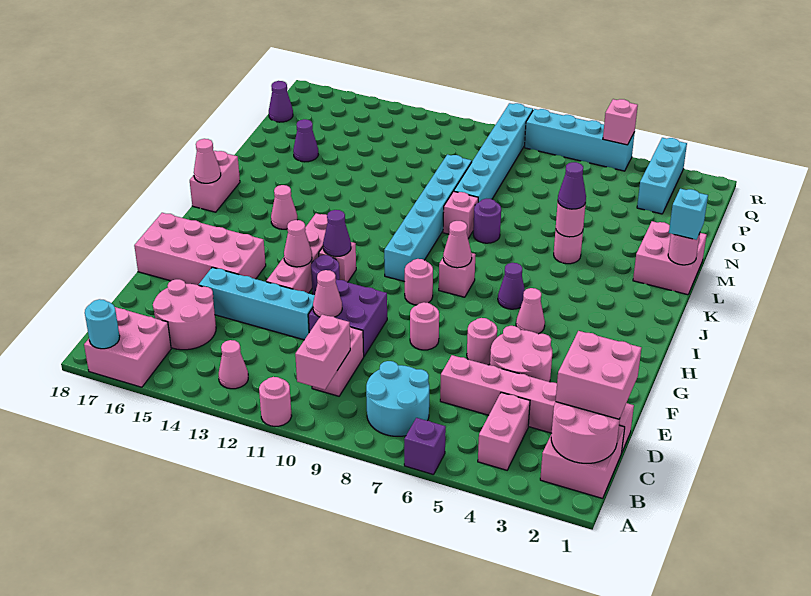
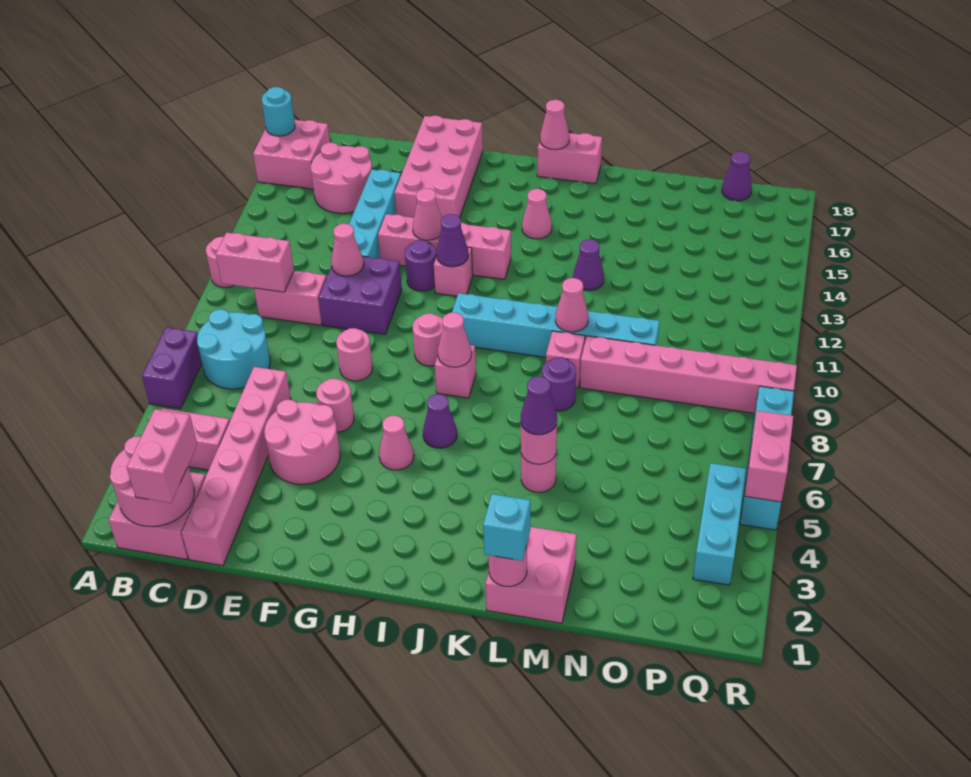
purple brick A6 level 1 -> purple brick A6:A7 level 1
pink cone B13 level 1 -> pink cone L10 level 2
pink brick C1:D2 level 3 -> pink brick C1:C2 level 3
cyan brick M9:R9 level 1 -> pink brick M9:R9 level 1
purple cone N16 level 1 -> purple cone L13 level 1
cyan brick P3:R3 level 1 -> cyan brick Q3:Q5 level 1
pink brick R5 level 2 -> pink brick R5:R6 level 2

